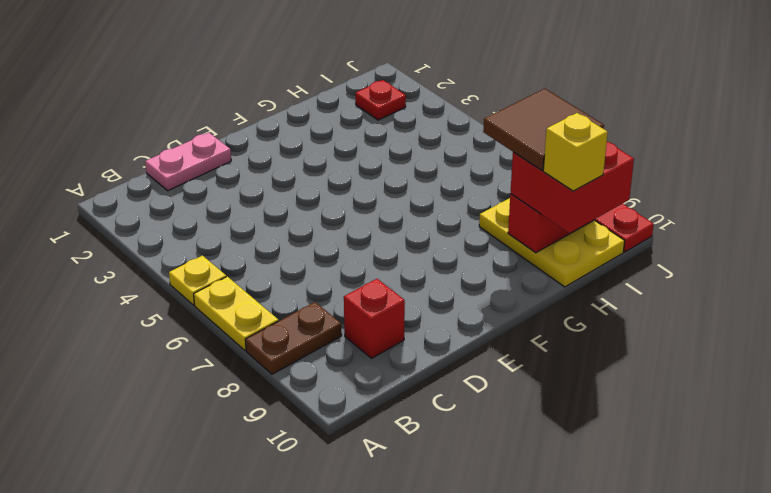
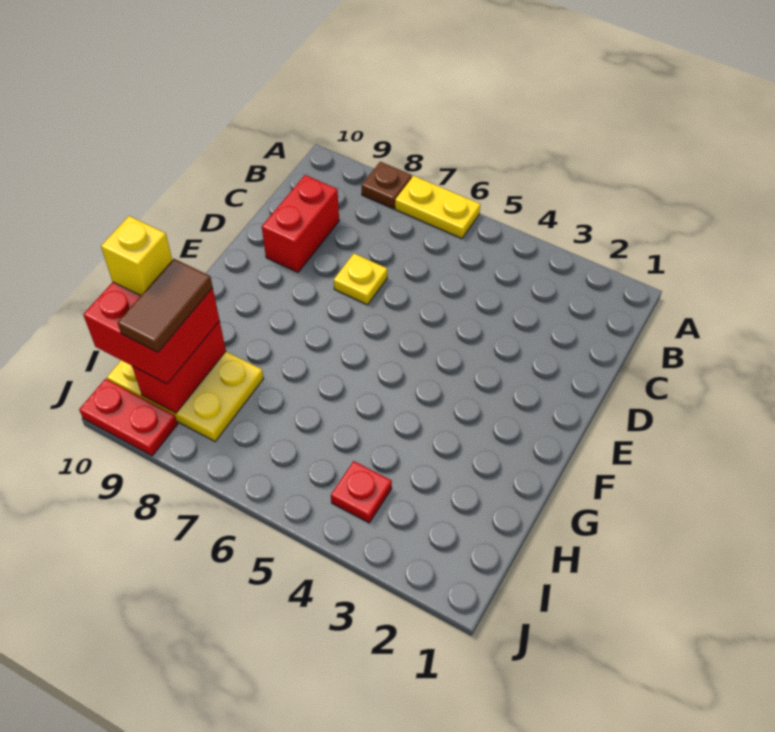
yellow plate A5 level 1 -> yellow plate D7 level 1
brown plate A8:B8 level 1 -> brown plate A8 level 1
pink plate C1:D1 level 1 -> none
red brick C9 level 1 -> red brick C9:D9 level 1
brown tile H8:I9 level 4 -> brown tile H9:I9 level 4
red plate I2 level 1 -> red plate I4 level 1

